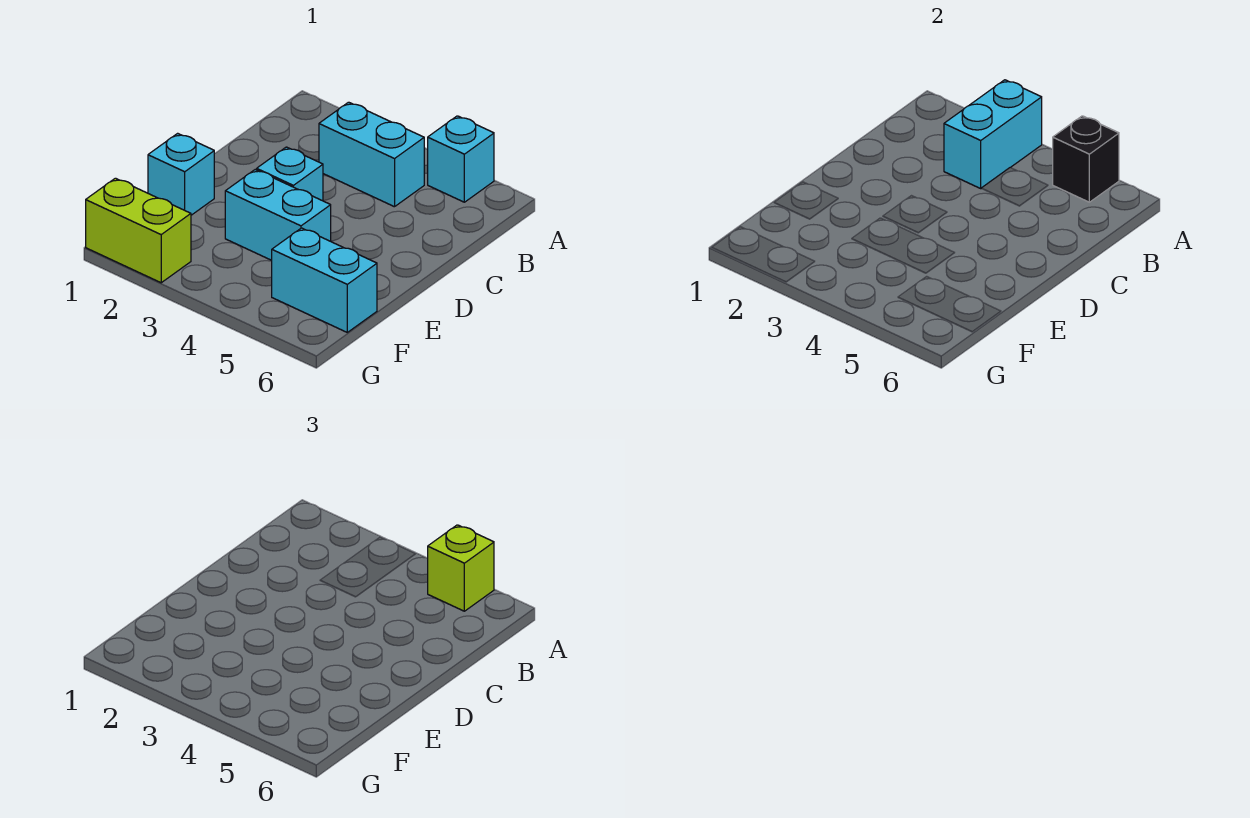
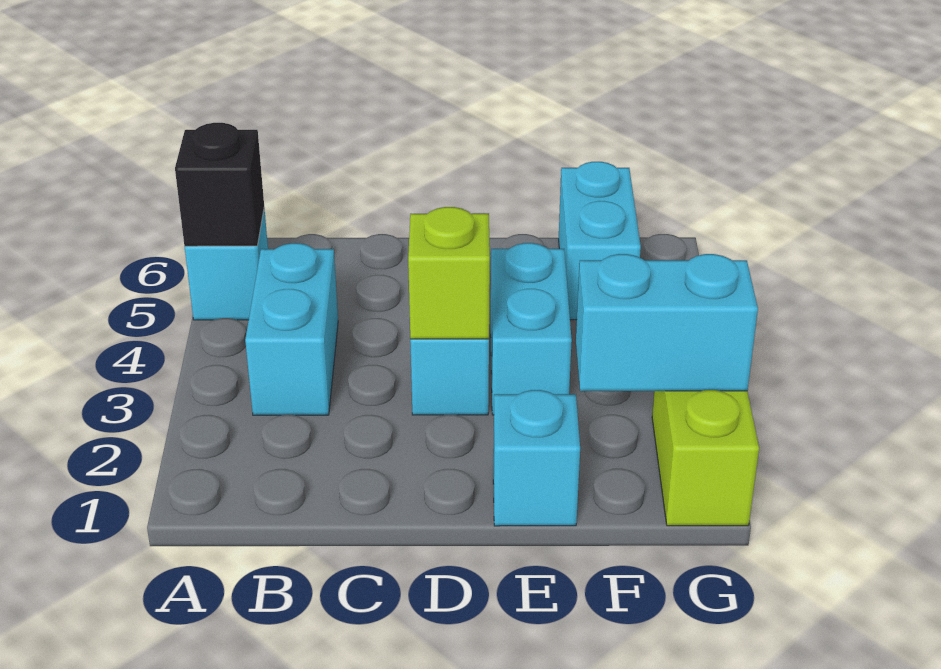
cyan brick A3:B3 level 2 -> cyan brick F2:G2 level 2
lime brick A5 level 3 -> lime brick D3 level 2

